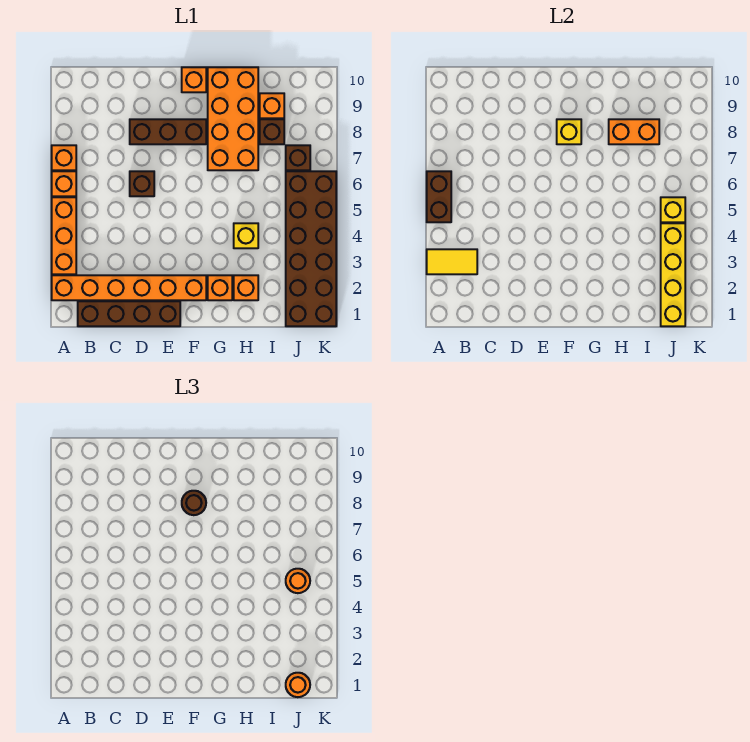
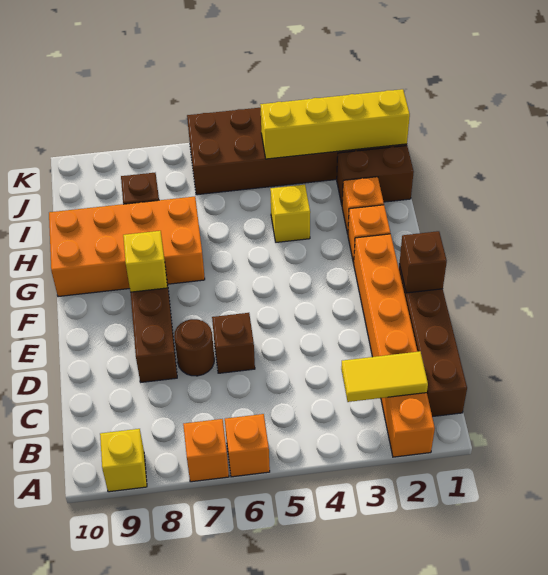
orange brick A3:A5 level 1 -> none
yellow tile A3:B3 level 2 -> yellow tile B2:B3 level 2
brown brick A5:A6 level 2 -> brown brick I1:I2 level 1
brown round brick F8 level 3 -> brown round brick D7 level 1
orange brick F10 level 1 -> none
orange brick H8:I8 level 2 -> none
orange brick I9 level 1 -> none
orange round brick J1 level 3 -> none
yellow brick J5 level 2 -> yellow brick A9 level 1
orange round brick J5 level 3 -> none
brown brick J7 level 1 -> brown brick E1 level 2

